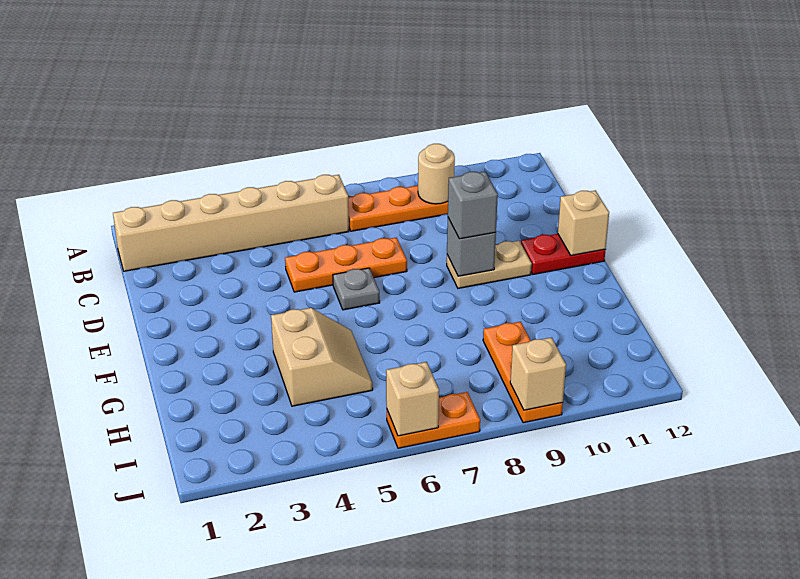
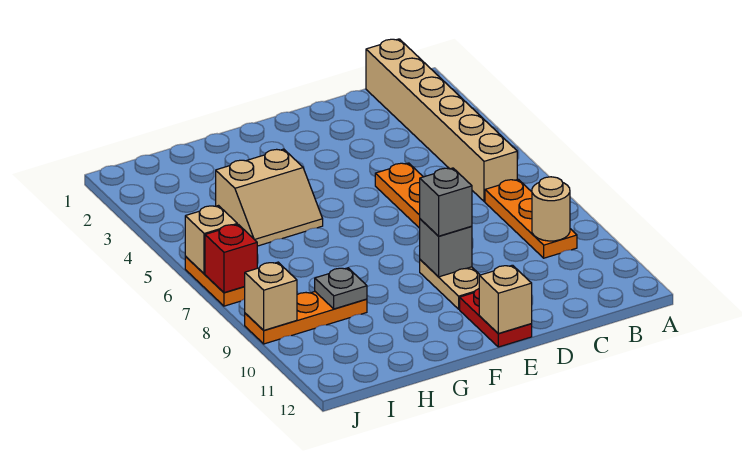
grey plate E6 level 1 -> grey plate H9 level 2
none -> red brick J7 level 2

